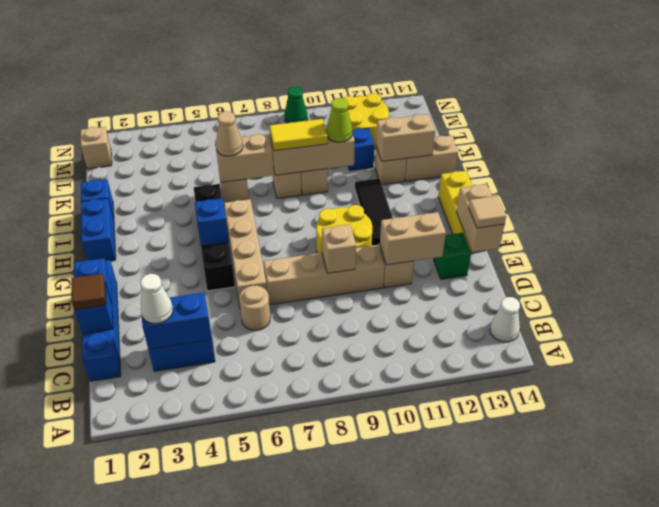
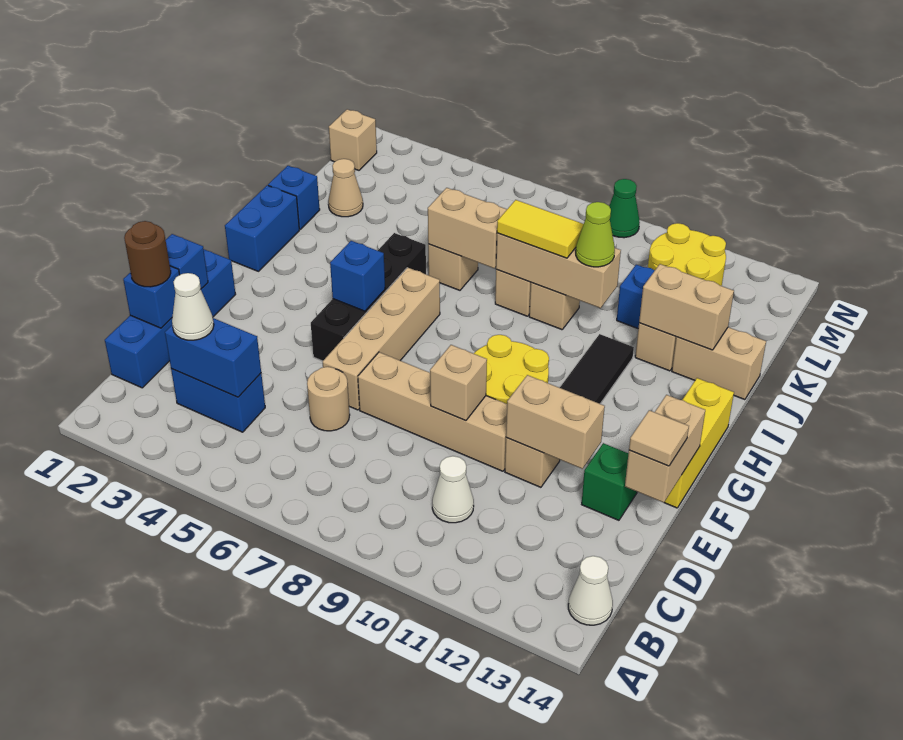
none -> white cone C10 level 1
brown tile D1 level 3 -> brown round brick D1 level 3
tan cone J6 level 3 -> tan cone K2 level 1

